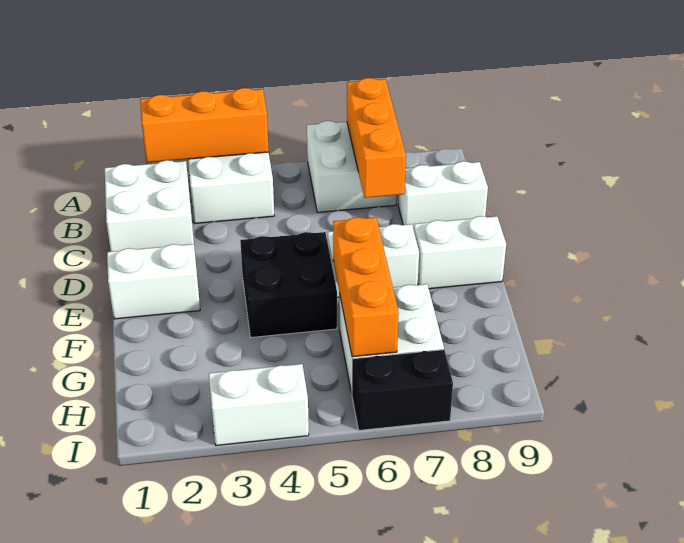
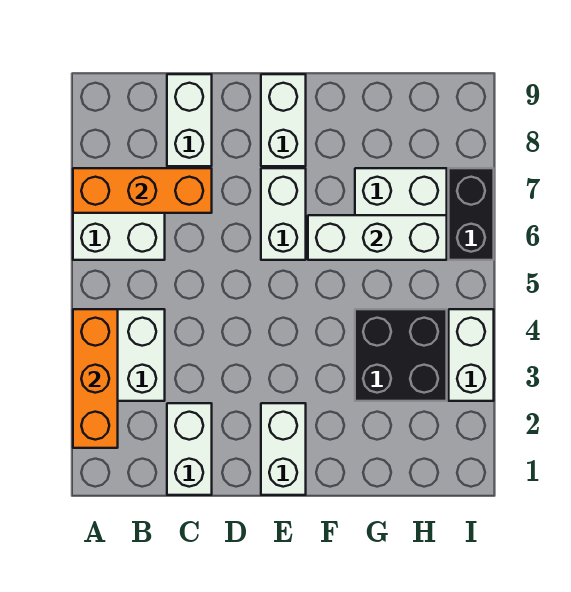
white brick B1:C2 level 1 -> white brick C1:C2 level 1
black brick E4:F5 level 1 -> black brick G3:H4 level 1
orange brick F6:H6 level 2 -> white brick F6:H6 level 2

